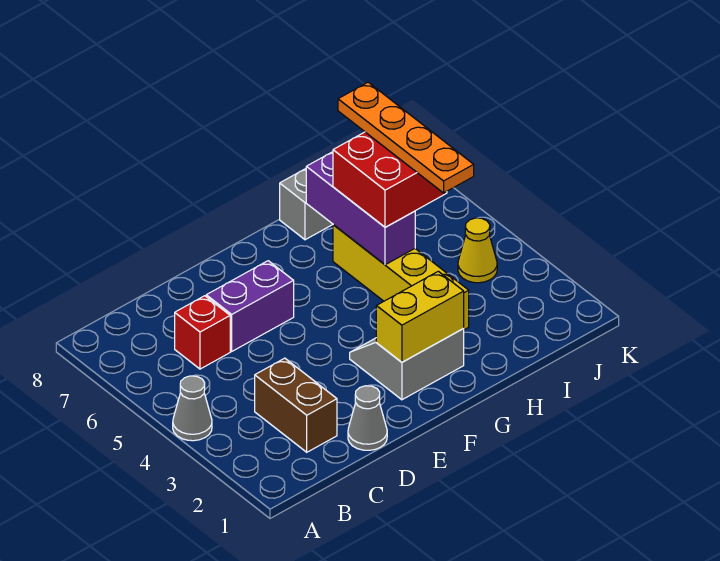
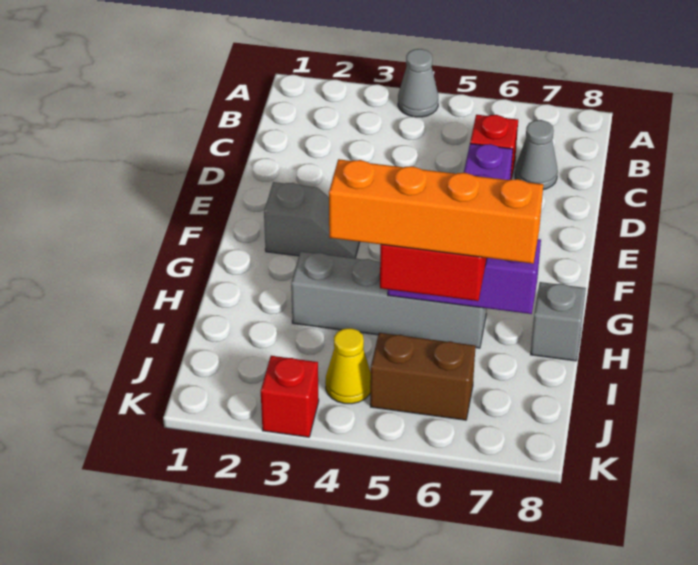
brown brick C2:C3 level 1 -> brown brick J5:J6 level 1
grey cone D1 level 1 -> grey cone C7 level 1
grey slope F2:G3 level 1 top 2 -> grey slope F2:F3 level 1 top 2
yellow brick F2:G2 level 2 -> none
yellow brick H3:H6 level 1 -> grey brick H3:H6 level 1
orange plate I4:I7 level 4 -> orange brick I4:I7 level 4
none -> red brick K3 level 1

